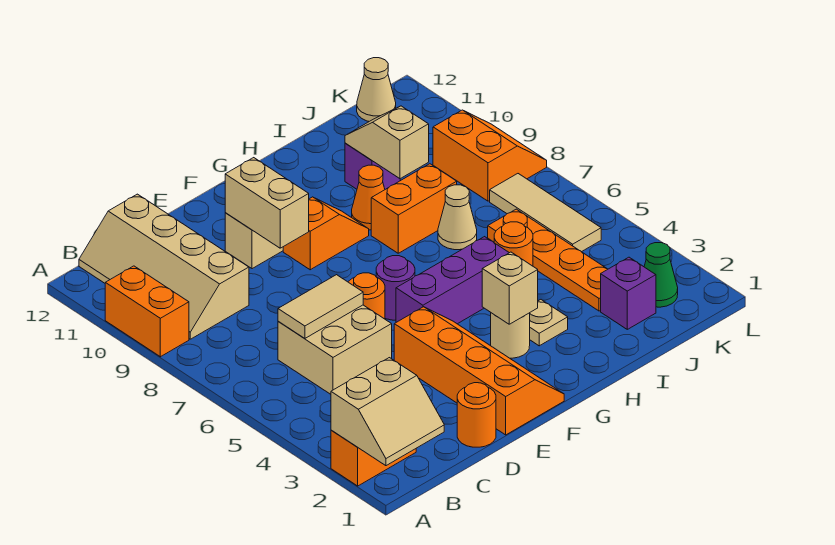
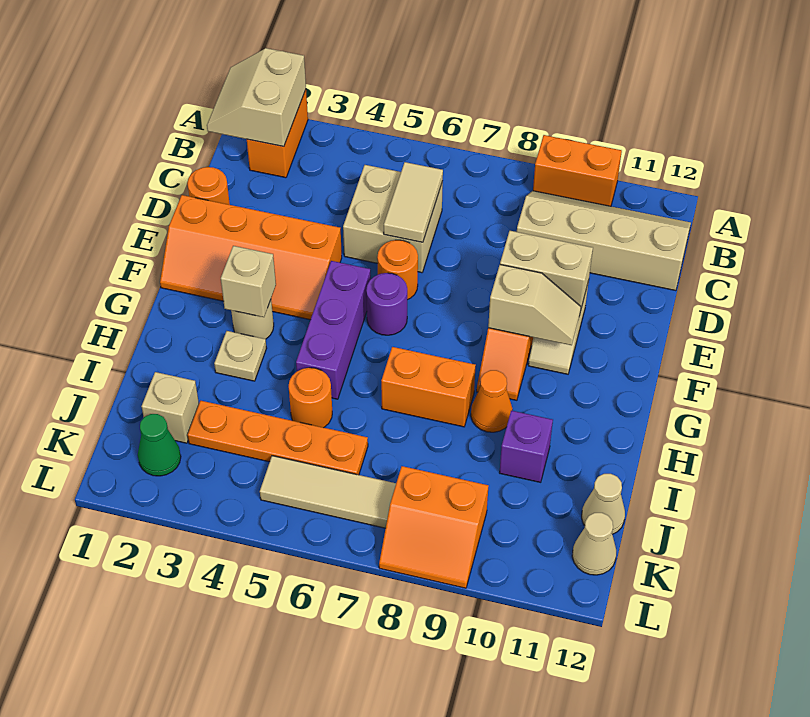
orange brick H8:I8 level 1 -> orange brick H7:H8 level 1
tan cone I7 level 1 -> tan cone J12 level 1
tan slope I9:I10 level 2 top 9 -> tan slope F9:F10 level 2 top 9
purple brick J2 level 1 -> tan brick J2 level 1

